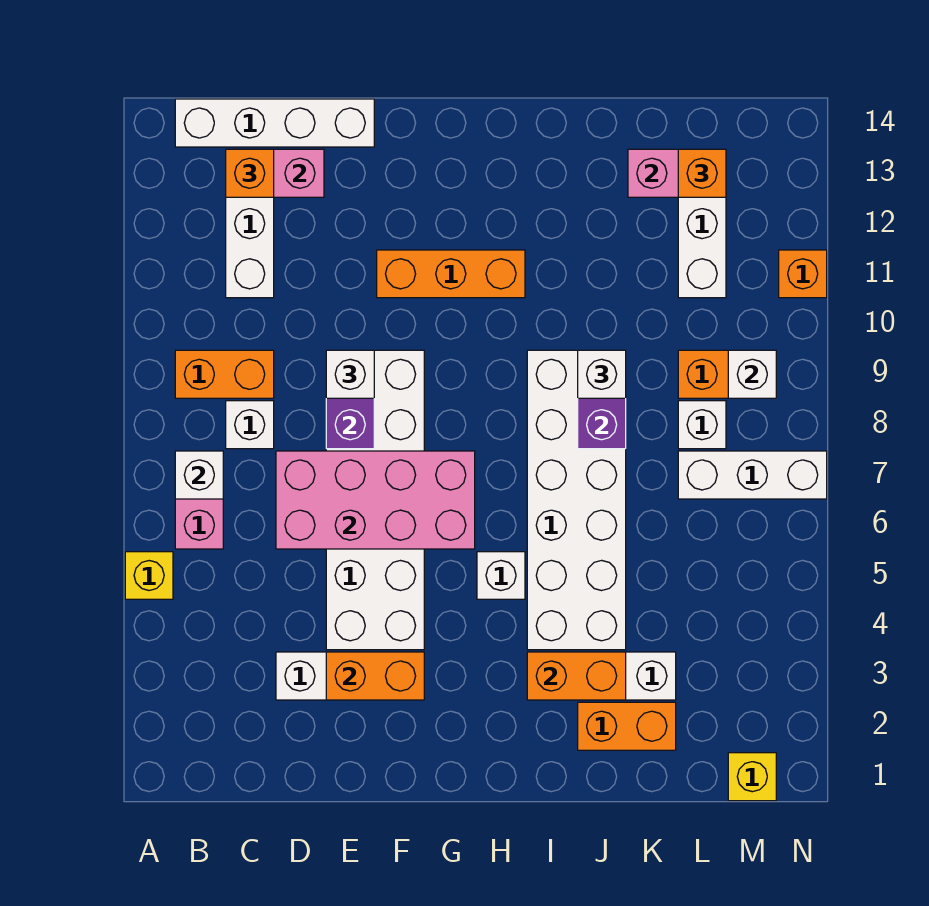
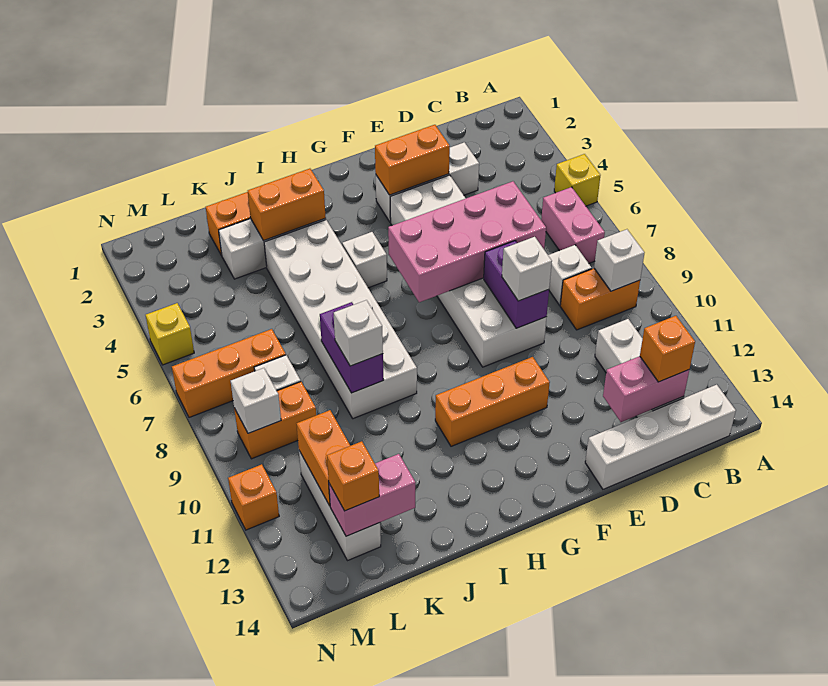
white brick B7 level 2 -> white brick B9 level 2
white brick L7:N7 level 1 -> orange brick L7:N7 level 1
none -> orange brick L11:L12 level 2
yellow brick M1 level 1 -> yellow brick N5 level 1

